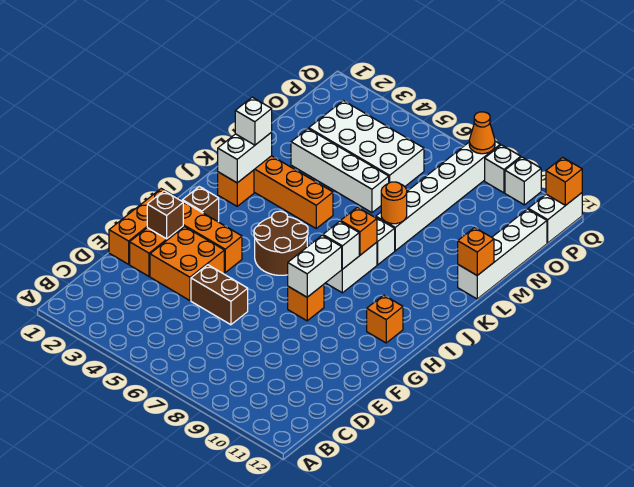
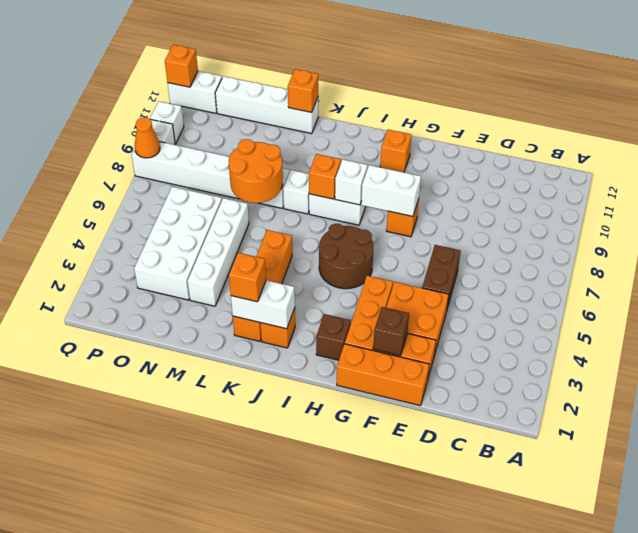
white brick K2 level 3 -> orange brick K2 level 3
orange round brick L8 level 2 -> orange round brick L7:M8 level 2

